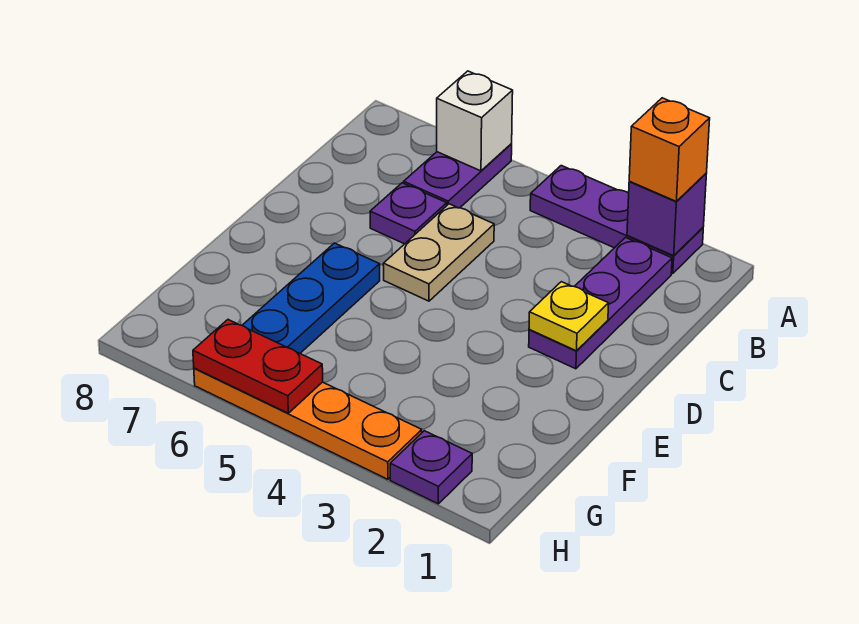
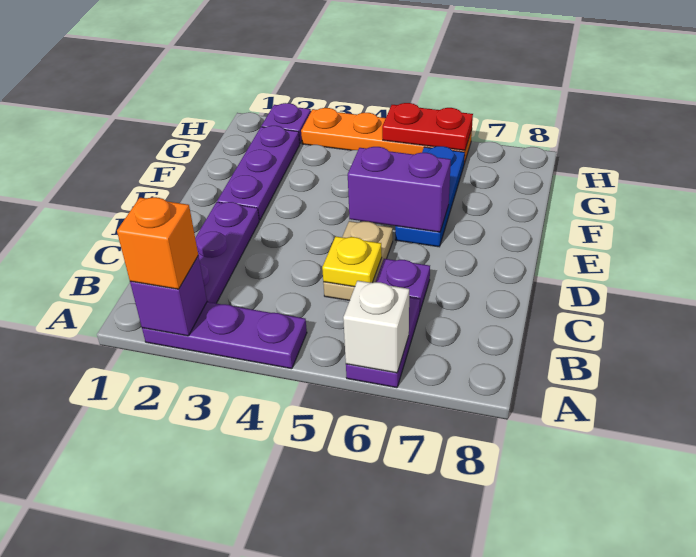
yellow plate D2 level 2 -> yellow plate C5 level 2
none -> purple plate E2:G2 level 1
none -> purple brick E5:E6 level 2

